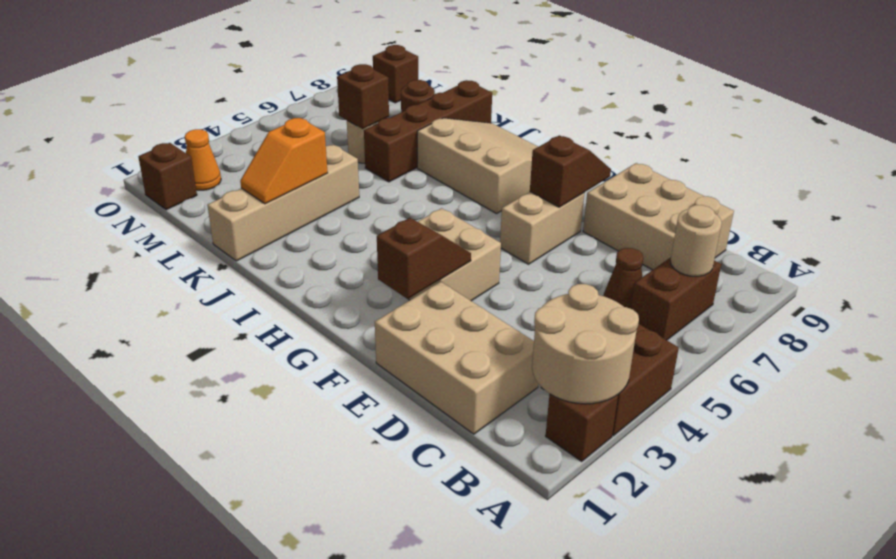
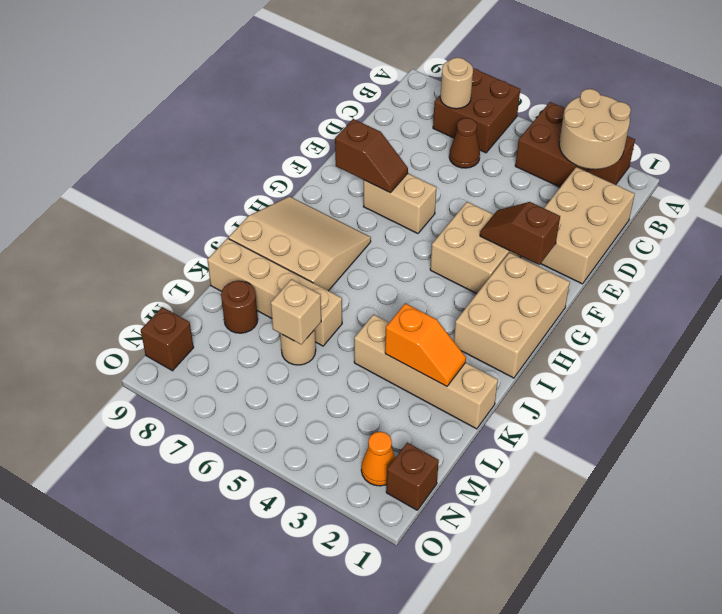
brown brick B6:B7 level 1 -> brown brick A6:B7 level 1
tan brick C8:E9 level 1 -> tan brick G1:I2 level 1
brown slope F7:F8 level 2 top 7 -> brown slope F7:F8 level 2 top 8
tan slope H7:J9 level 1 top 7 -> tan slope H7:J9 level 1 top J
brown brick K6:K9 level 1 -> tan brick K6:K9 level 1
brown brick L6 level 2 -> tan brick L6 level 2

